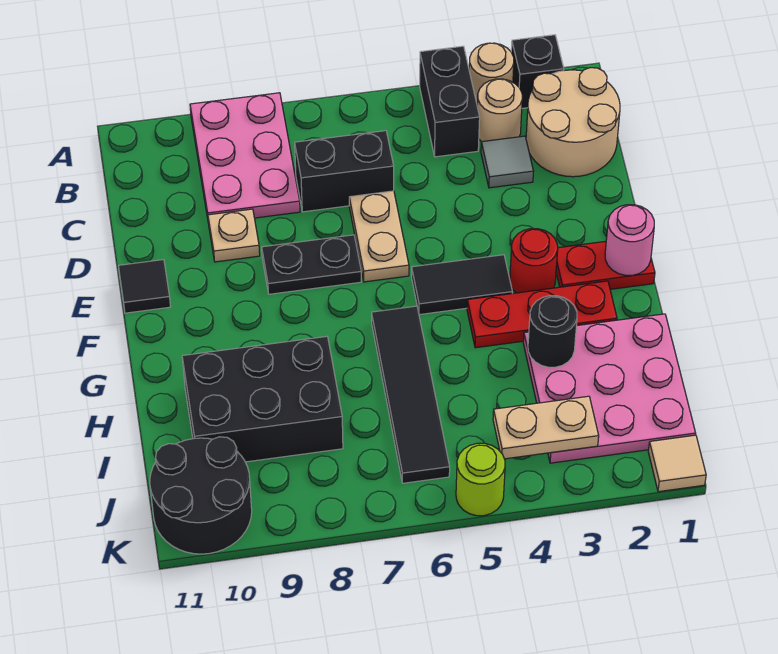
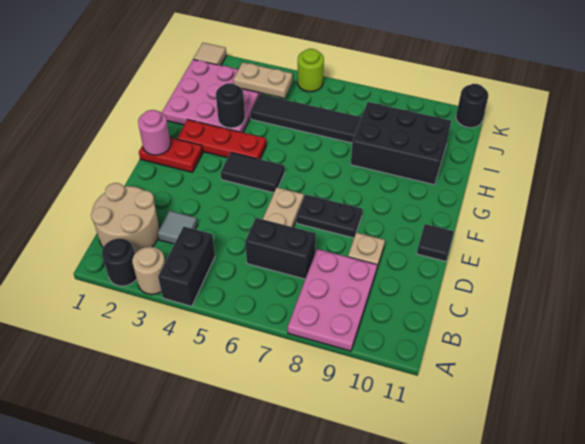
black brick A2 level 1 -> black round brick A2 level 1
tan round brick B3 level 1 -> none
red round brick F3 level 1 -> none
black tile G6:J6 level 1 -> black tile I4:I7 level 1
black round brick J10:K11 level 1 -> black round brick K11 level 1

